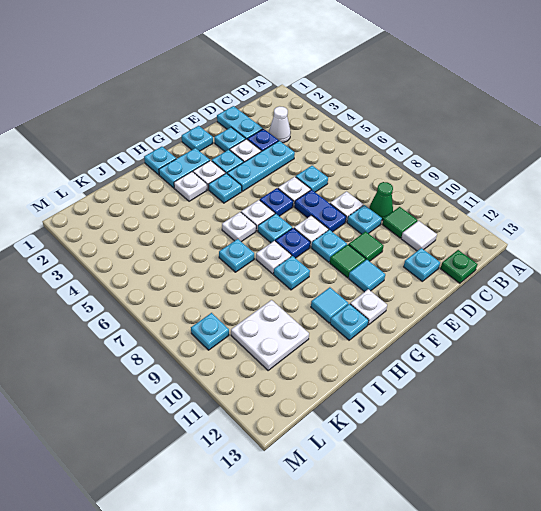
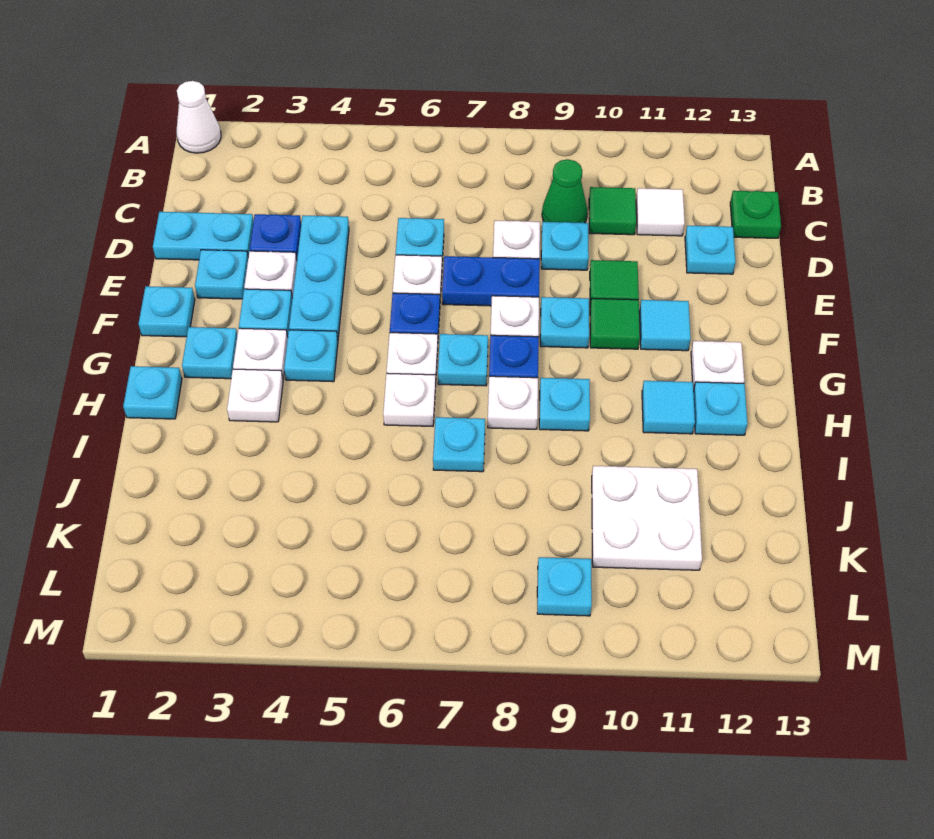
white cone C3 level 1 -> white cone A1 level 1
cyan plate G2:H2 level 1 -> cyan plate G2 level 1

